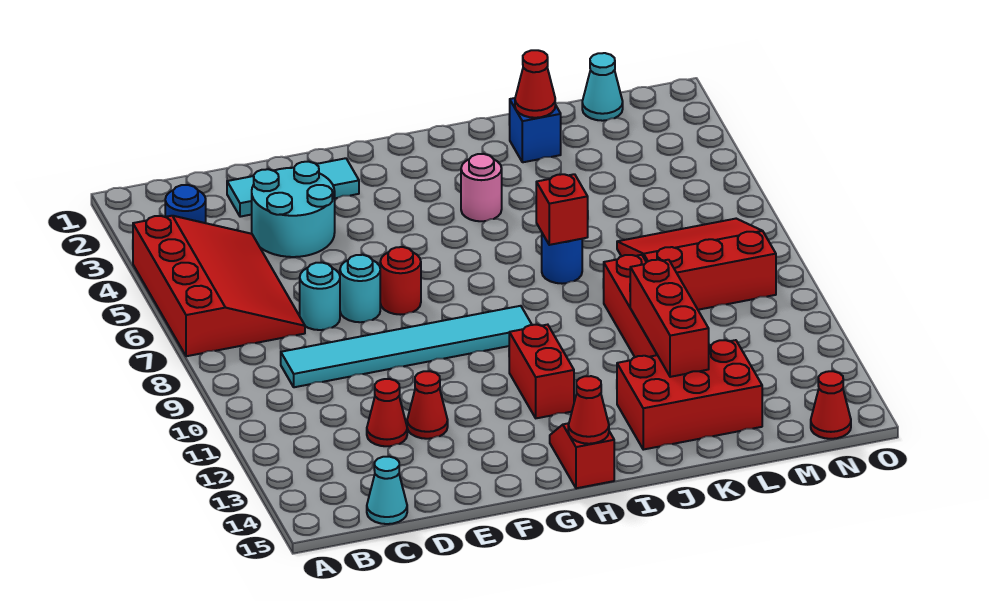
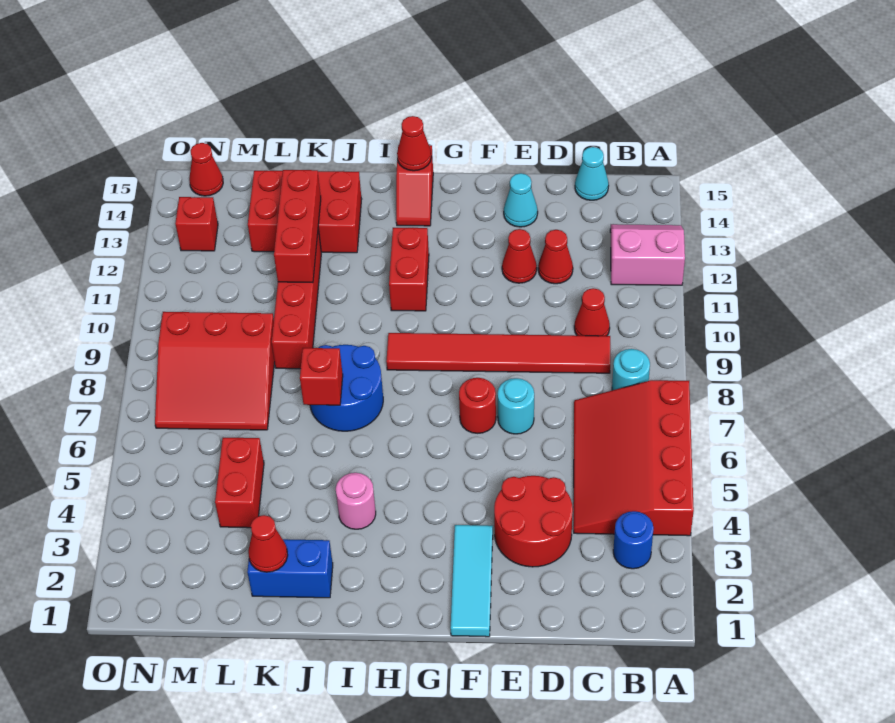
none -> pink slope A12:B13 level 1 top 12
cyan tile C9:H9 level 1 -> red tile C9:H9 level 1
none -> red cone C10 level 1
cyan tile D2:F2 level 1 -> cyan tile F1:F3 level 1
cyan round brick D3:E4 level 1 -> red round brick D3:E4 level 1
cyan round brick D7 level 1 -> cyan round brick B8 level 1
blue round brick J7 level 1 -> blue round brick I7:J8 level 1
blue brick K2 level 1 -> blue brick J2:K2 level 1
none -> red brick L4:L5 level 1
cyan cone M1 level 1 -> cyan cone E14 level 1
none -> red brick N13 level 1

